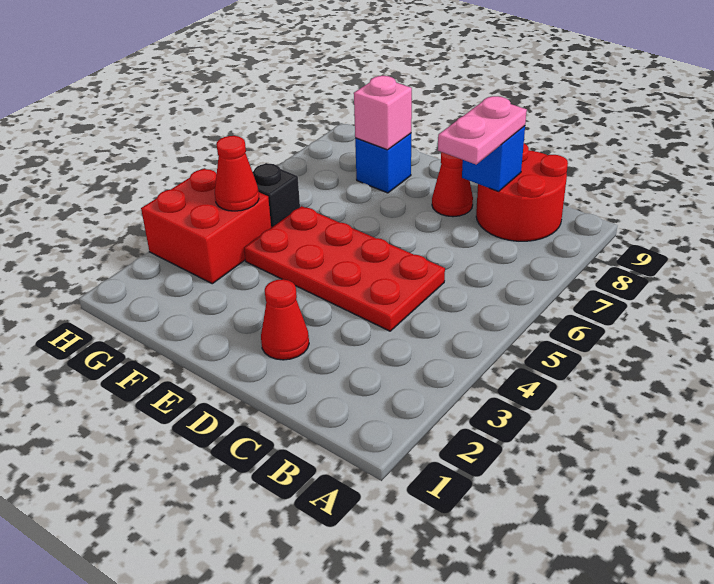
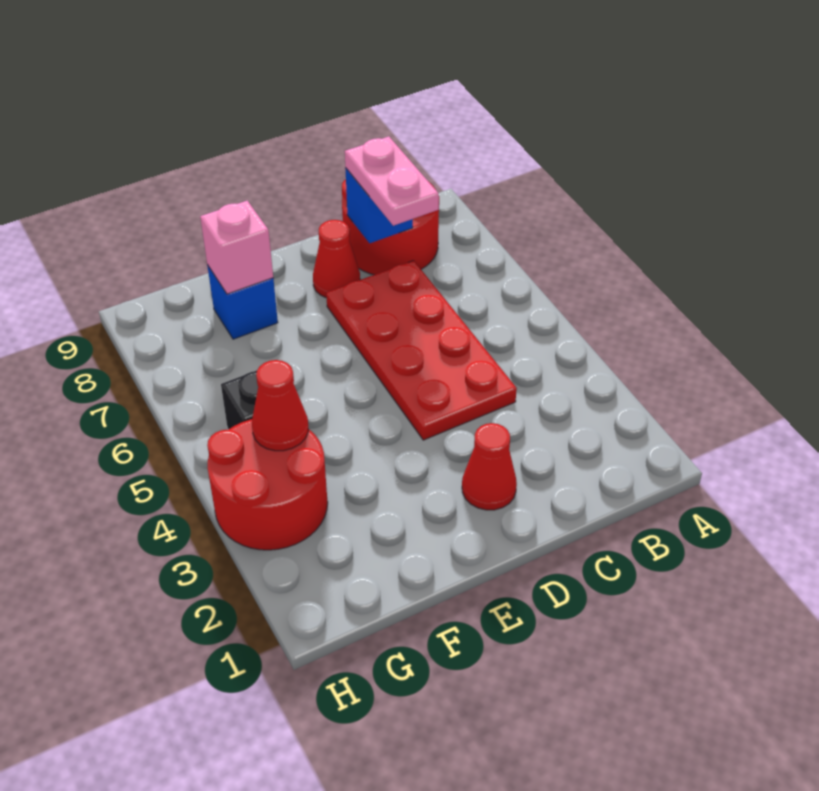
red plate C4:F5 level 1 -> red plate C4:D7 level 1
red brick G3:H4 level 1 -> red round brick G3:H4 level 1

